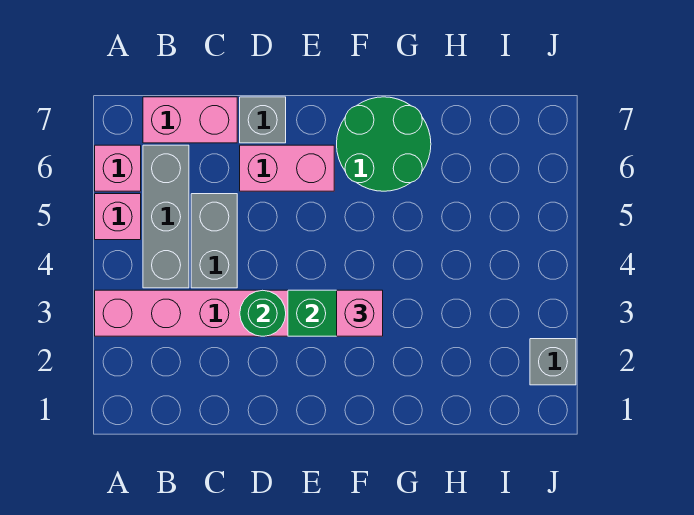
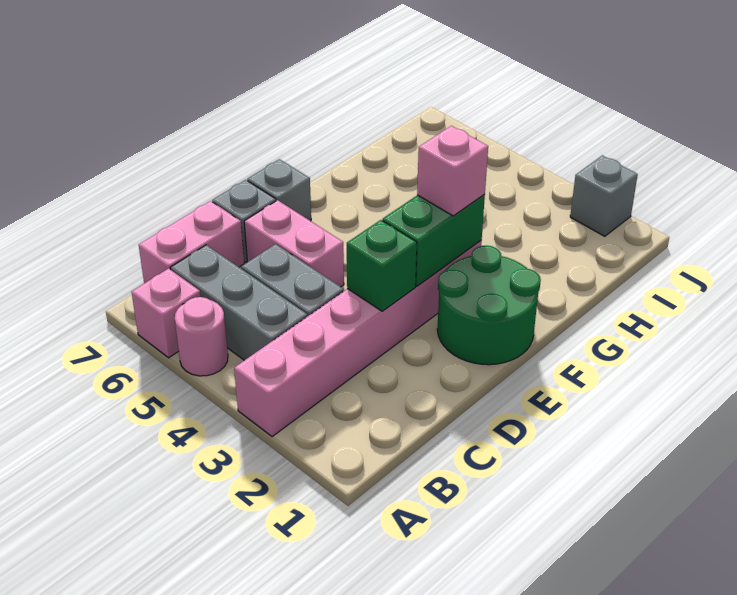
pink brick A5 level 1 -> pink round brick A5 level 1
green round brick D3 level 2 -> green brick D3 level 2
pink brick D6:E6 level 1 -> pink brick D5:D6 level 1
none -> grey brick E7 level 1
green round brick F6:G7 level 1 -> green round brick E1:F2 level 1

